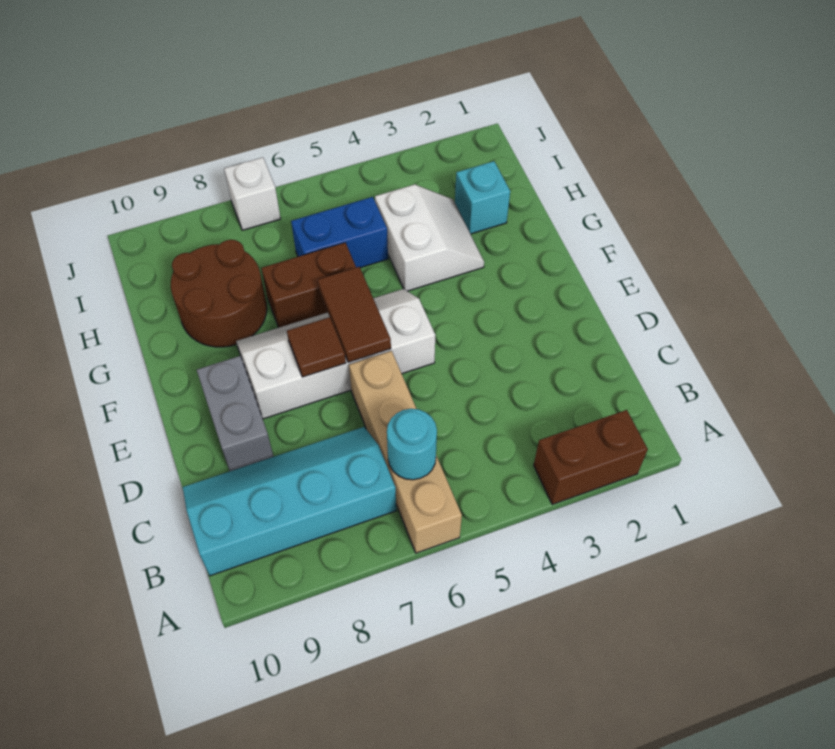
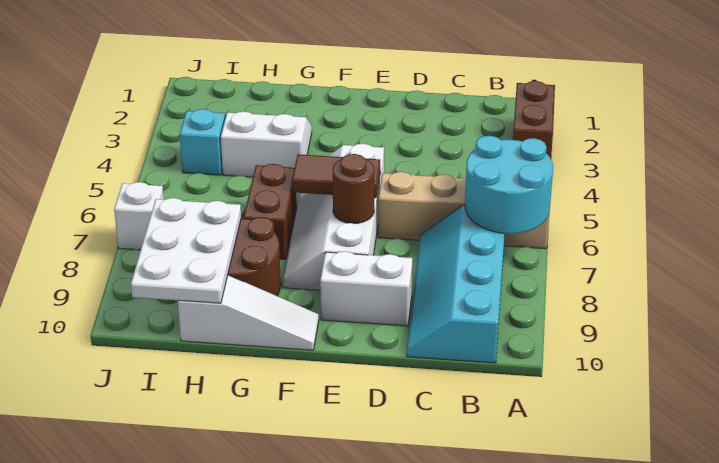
cyan round brick B6 level 2 -> cyan round brick A6:B7 level 2
grey brick D9:E9 level 1 -> white brick D9:E9 level 1
brown tile E7 level 2 -> brown round brick E7 level 2
none -> white slope F10:H10 level 1 top H
cyan brick H2 level 1 -> cyan brick I4 level 1
blue brick H5:H6 level 1 -> none
none -> white plate H8:I10 level 2

